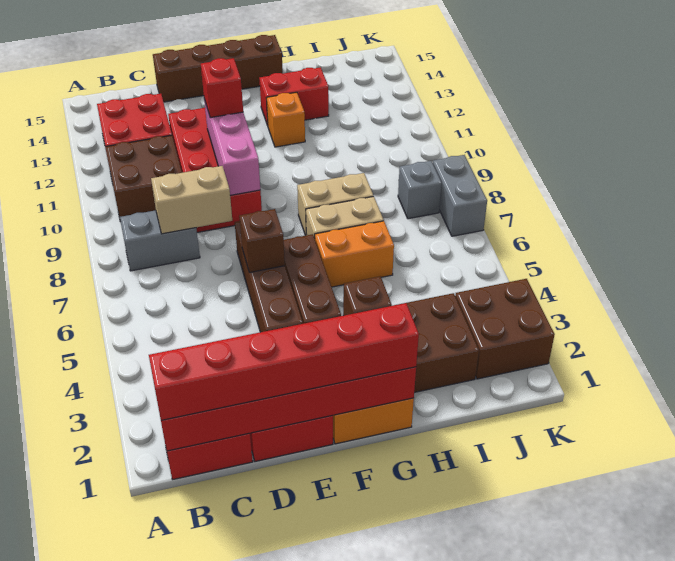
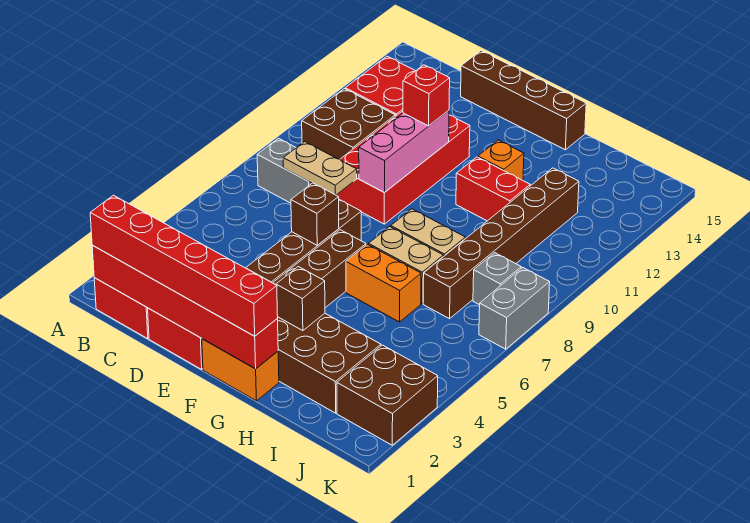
tan brick C8:D8 level 2 -> tan plate C8:D8 level 2
red brick G13:H13 level 1 -> red brick G11:H11 level 1
none -> brown brick I7:I12 level 1

